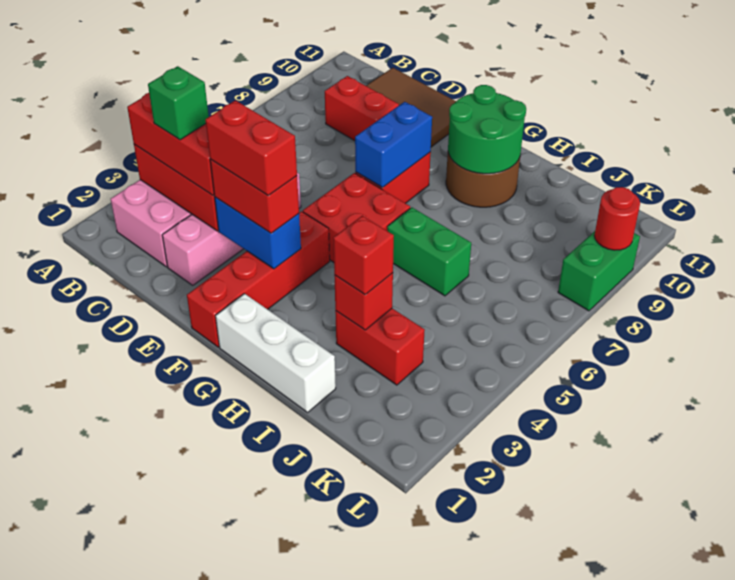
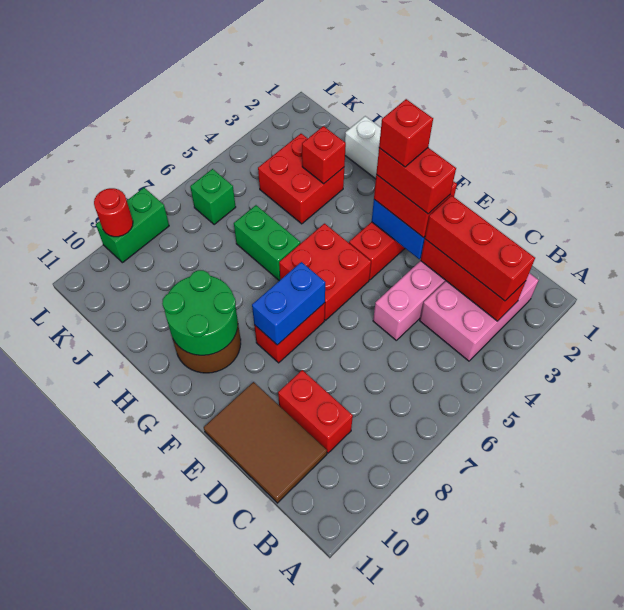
green brick C3 level 4 -> green brick K6 level 1
red brick I3:J3 level 1 -> red brick I3:J4 level 1
red brick I3 level 3 -> red brick F3 level 5

